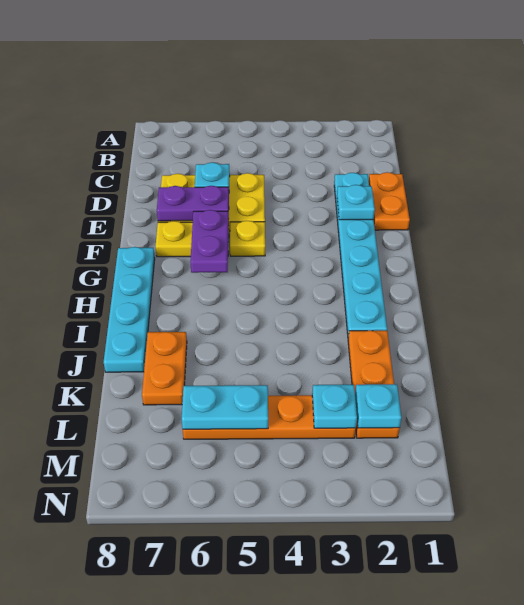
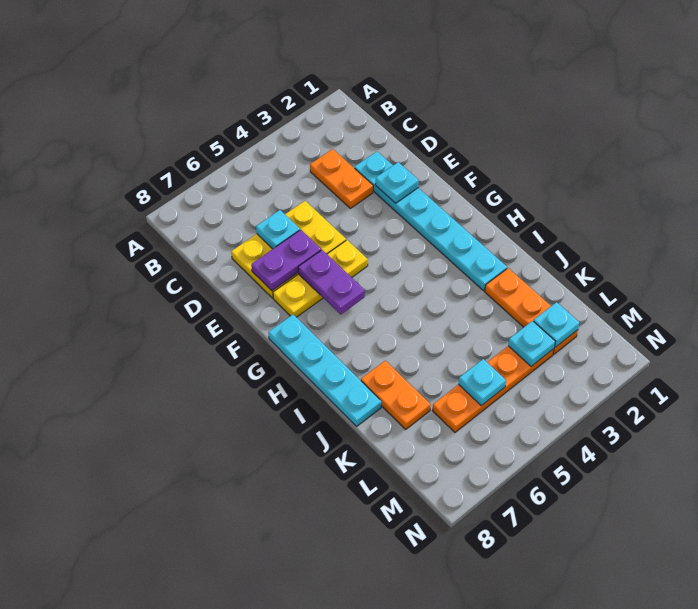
orange plate D1:E1 level 1 -> orange plate C3:D3 level 1
cyan plate L5:L6 level 2 -> cyan plate L5 level 2

